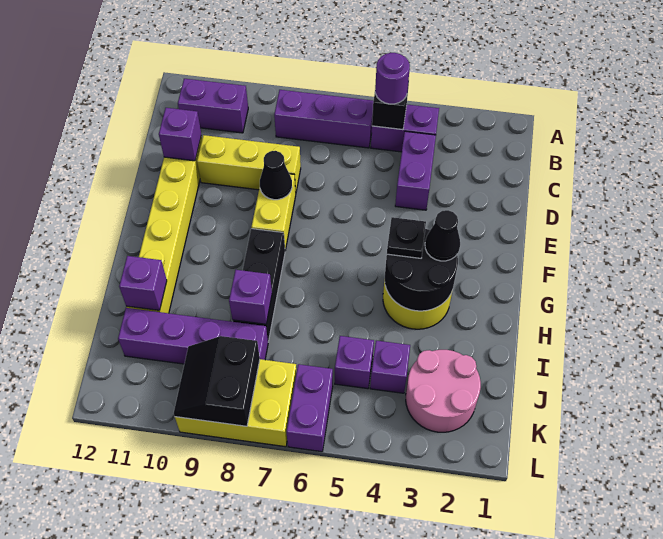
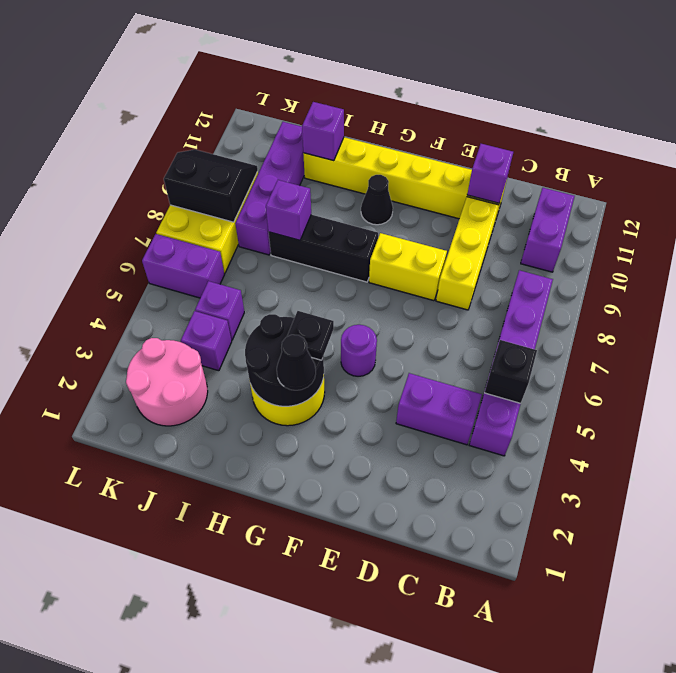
purple round brick B5 level 3 -> purple round brick F5 level 1
black cone E8 level 2 -> black cone G10 level 1

